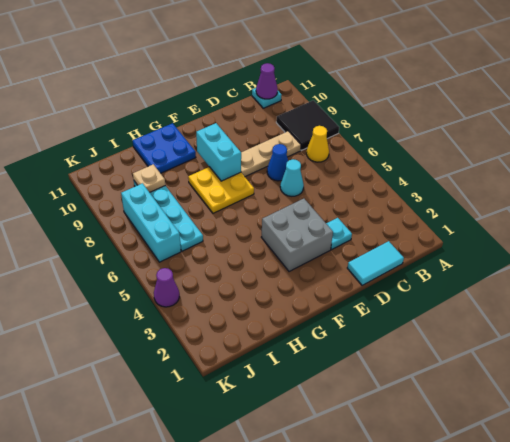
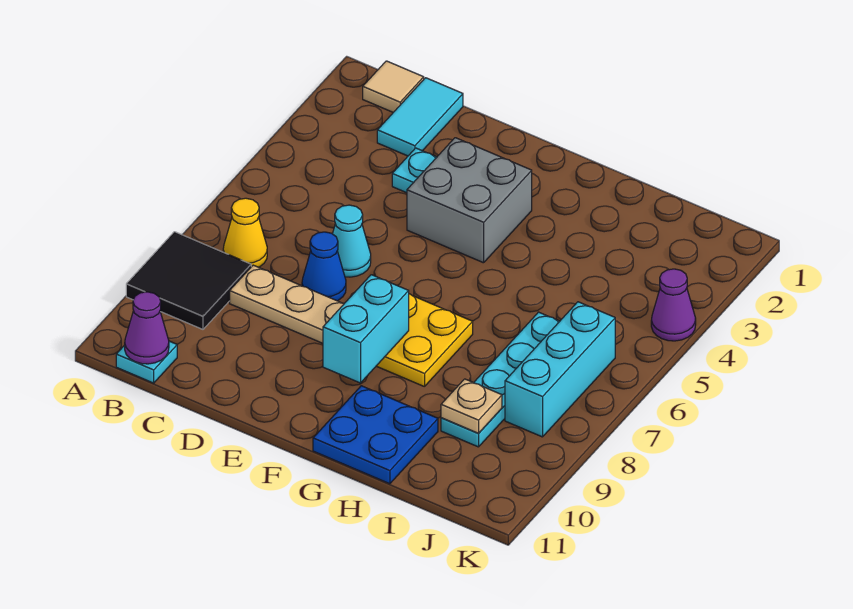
none -> tan tile B1 level 1
cyan tile C1:D1 level 1 -> cyan tile C1:C2 level 1

